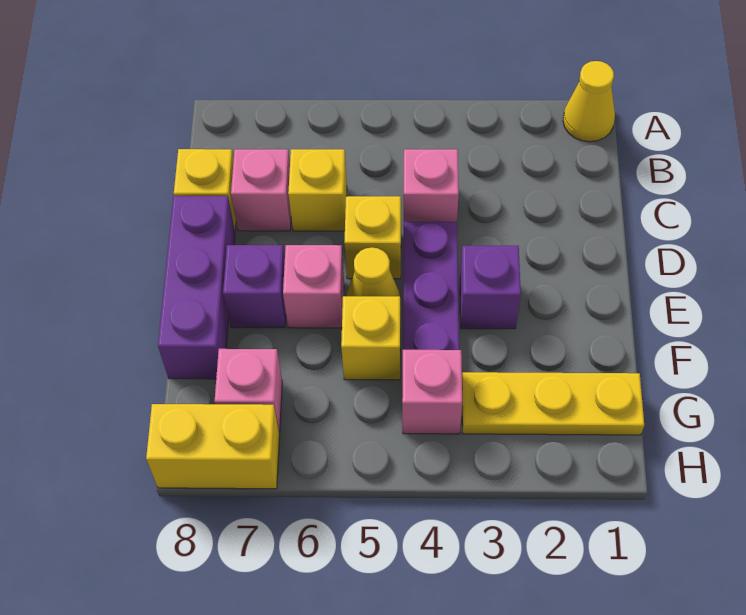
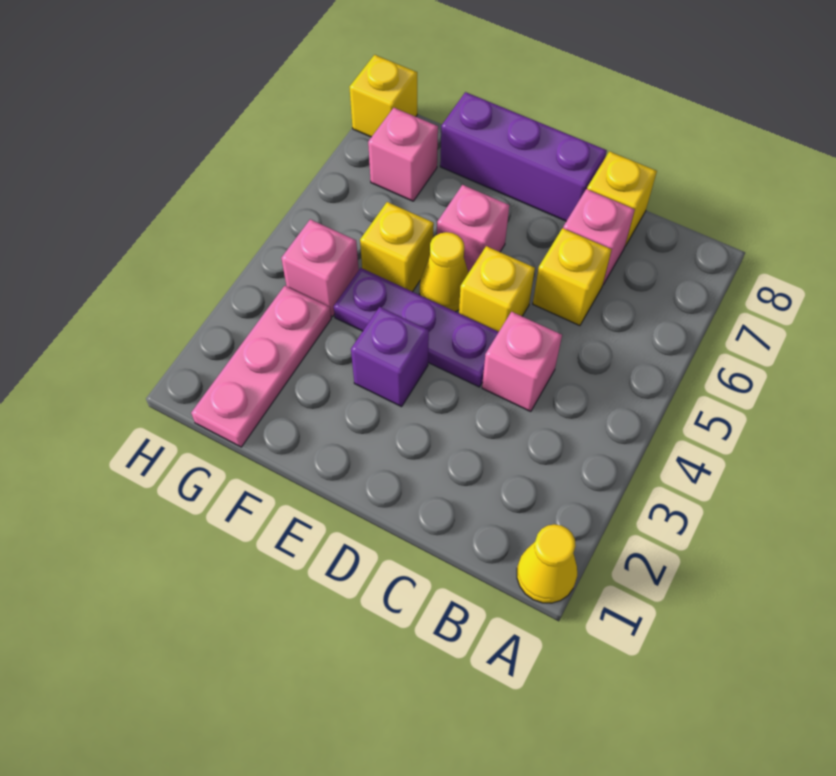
purple brick E7 level 1 -> none
yellow plate G1:G3 level 1 -> pink plate G1:G3 level 1
yellow brick H7:H8 level 1 -> yellow brick H8 level 1

